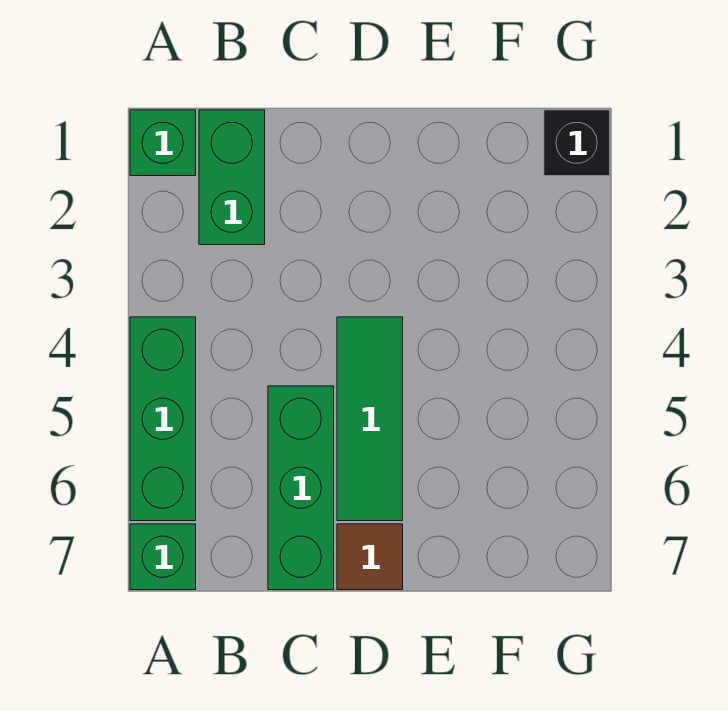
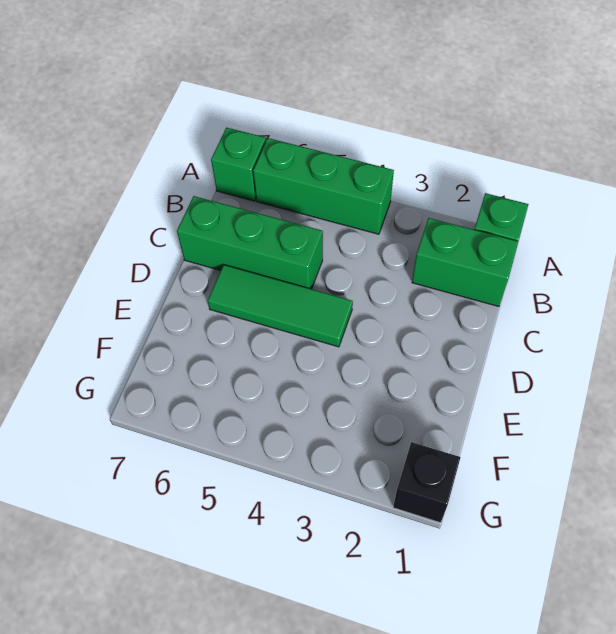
brown tile D7 level 1 -> none

